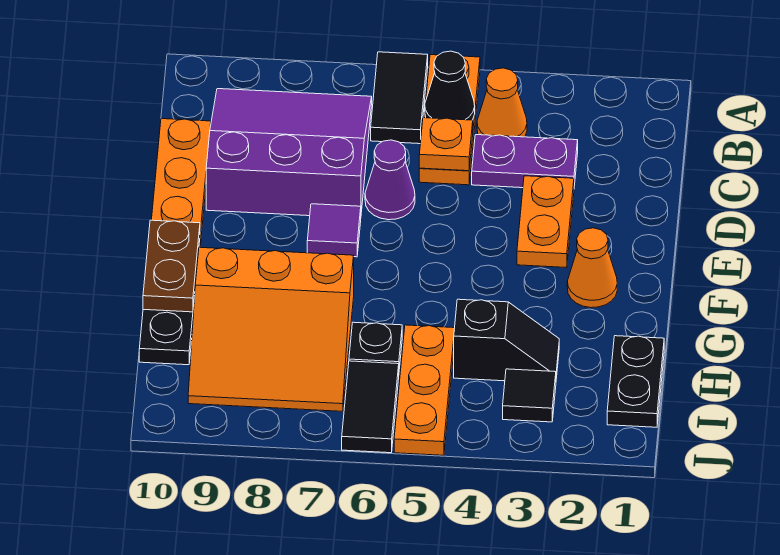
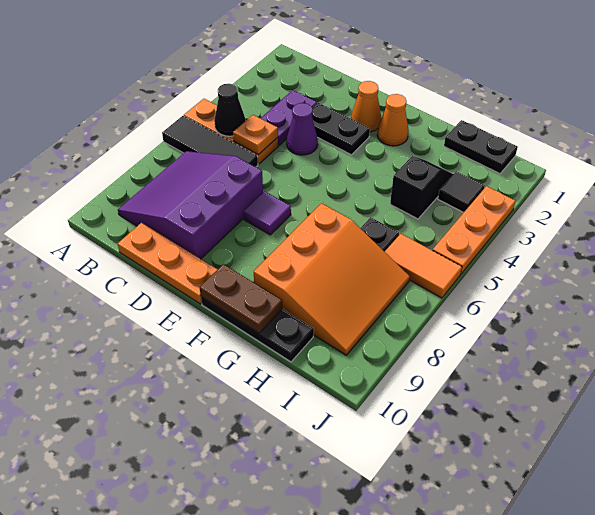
black tile A6:B6 level 1 -> black tile A6:C6 level 1
orange cone B4 level 1 -> orange cone E2 level 1
orange plate D3:E3 level 1 -> black plate D3:E3 level 1
purple cone D6 level 1 -> purple cone D4 level 1
orange plate H5:J5 level 1 -> orange plate J3:J5 level 1
black tile I6:J6 level 1 -> orange tile I6:J6 level 1

